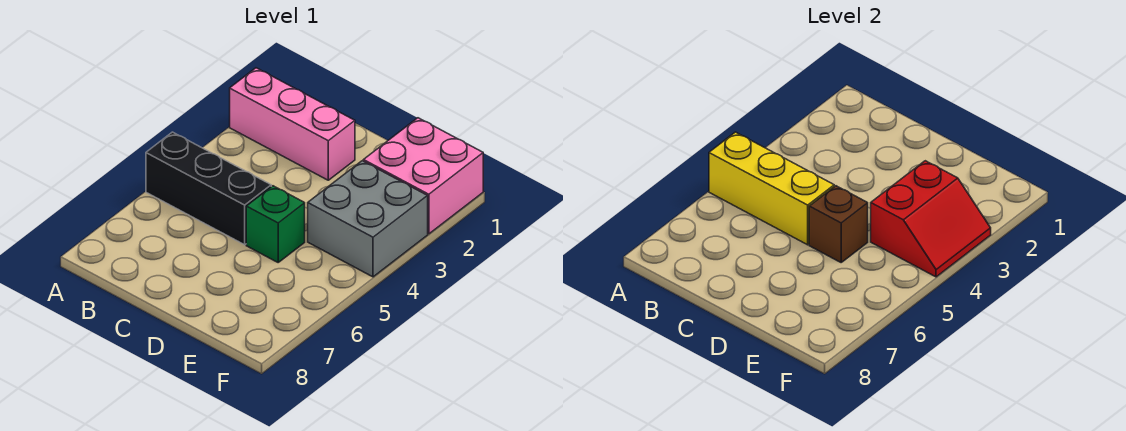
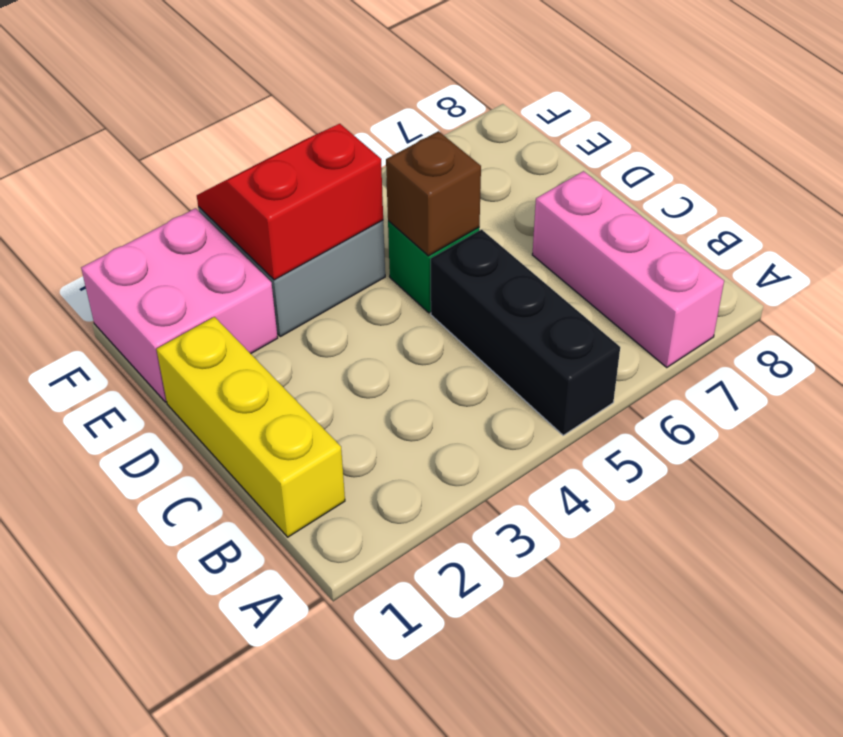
pink brick A2:C2 level 1 -> pink brick A7:C7 level 1
yellow brick A5:C5 level 2 -> yellow brick B1:D1 level 1

